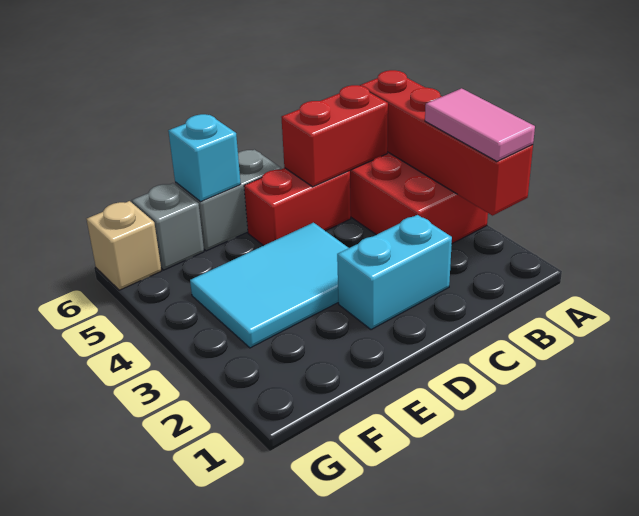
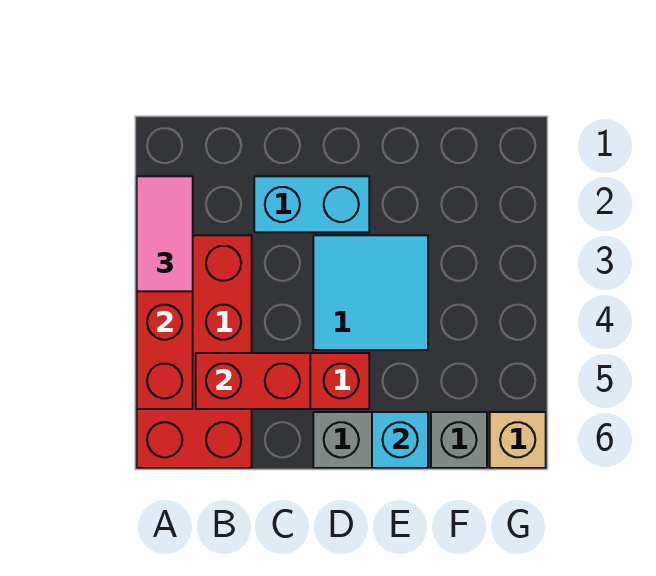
cyan tile D3:F4 level 1 -> cyan tile D3:E4 level 1

